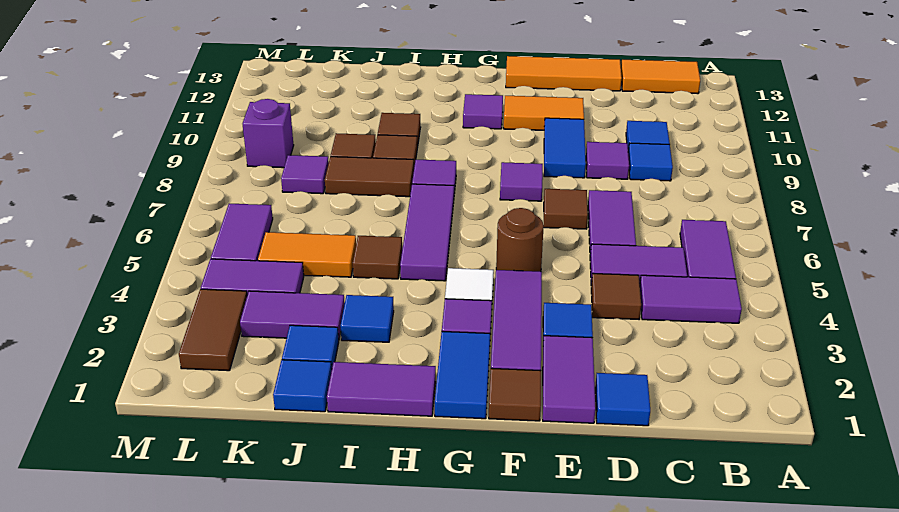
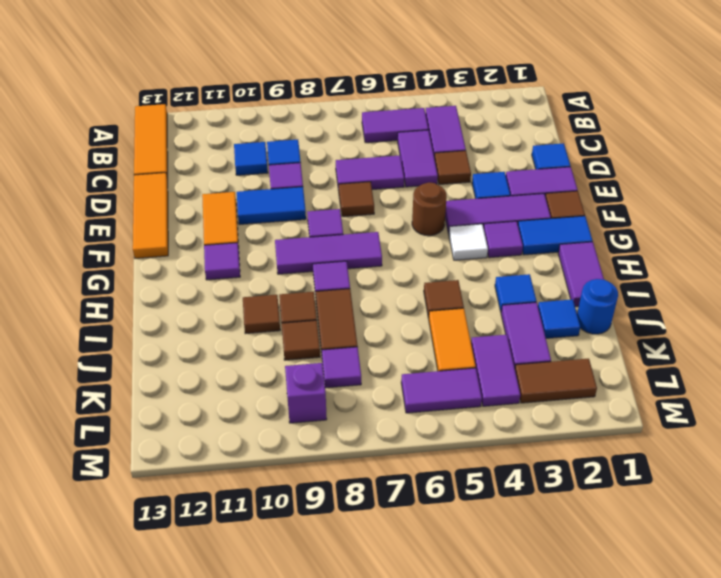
orange tile B13:C13 level 1 -> orange tile A13:C13 level 1
purple tile H5:H7 level 1 -> purple tile G7:G9 level 1
blue tile J1 level 1 -> blue round brick J1 level 1

